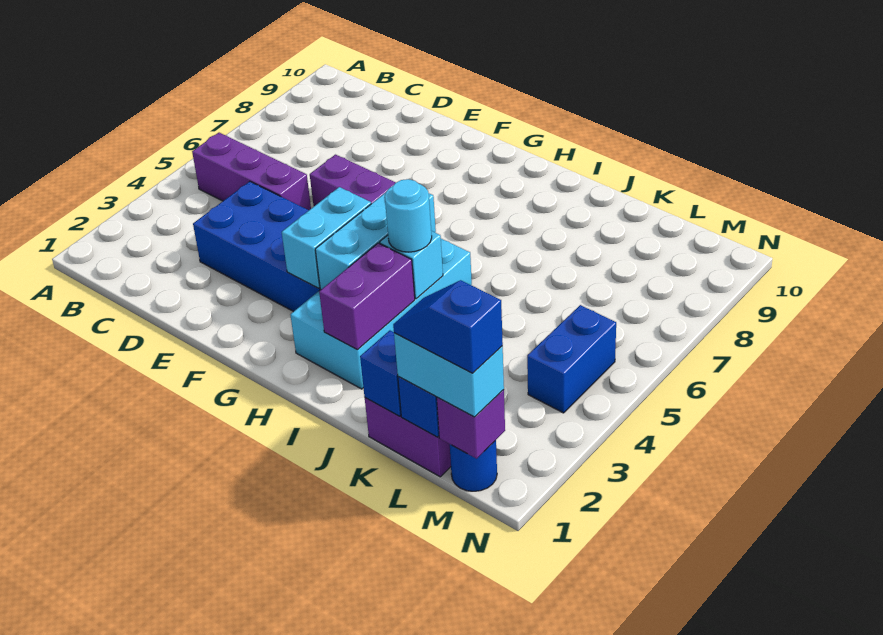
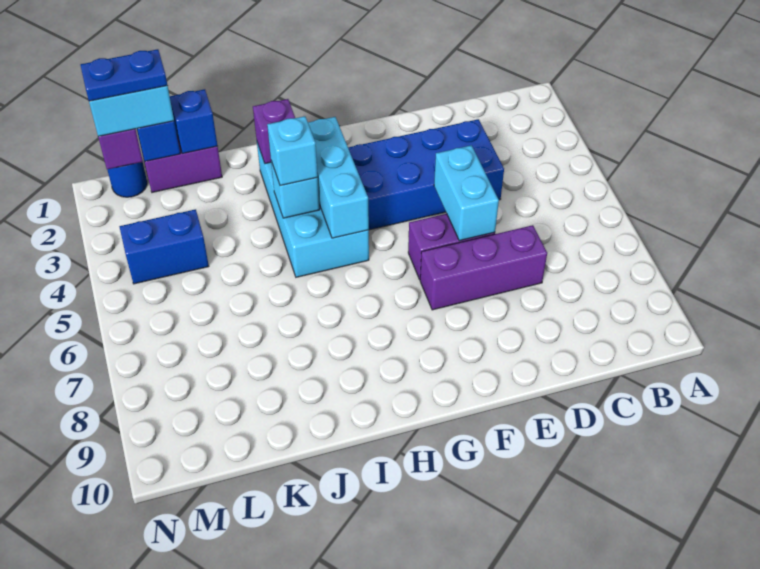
purple brick B5:D5 level 1 -> purple brick D7:F7 level 1
cyan brick G3:G4 level 2 -> cyan brick E5:E6 level 2
purple brick I2:I3 level 2 -> purple brick I2 level 2
cyan round brick I4 level 3 -> cyan brick I4 level 3
blue slope L1:M1 level 4 top M -> blue plate L1:M1 level 4
blue brick M4:M5 level 1 -> blue brick L4:M4 level 1

